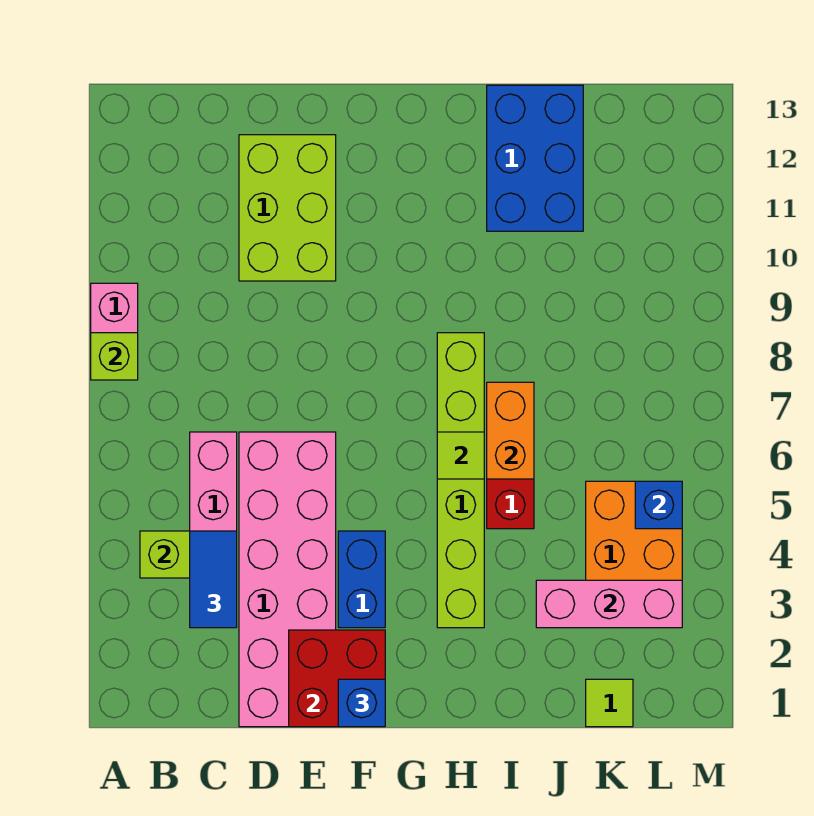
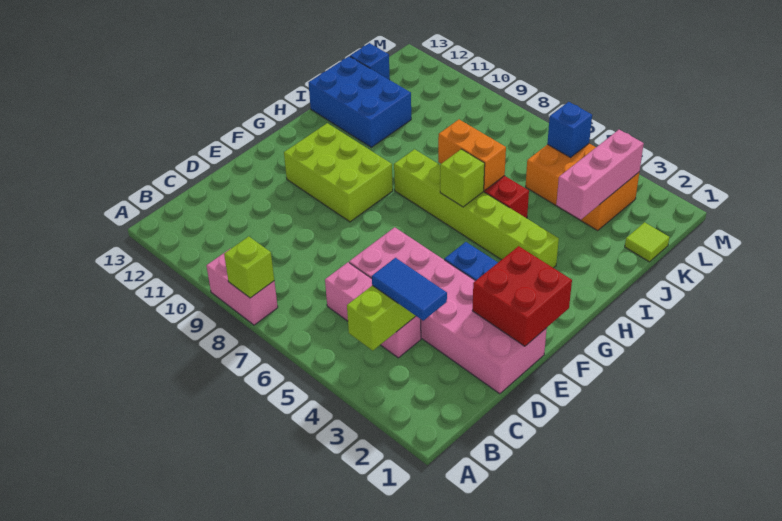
lime brick D10:E12 level 1 -> lime brick F9:G11 level 1
blue brick F1 level 3 -> blue brick K13 level 1
lime tile H6 level 2 -> lime brick H6 level 2

